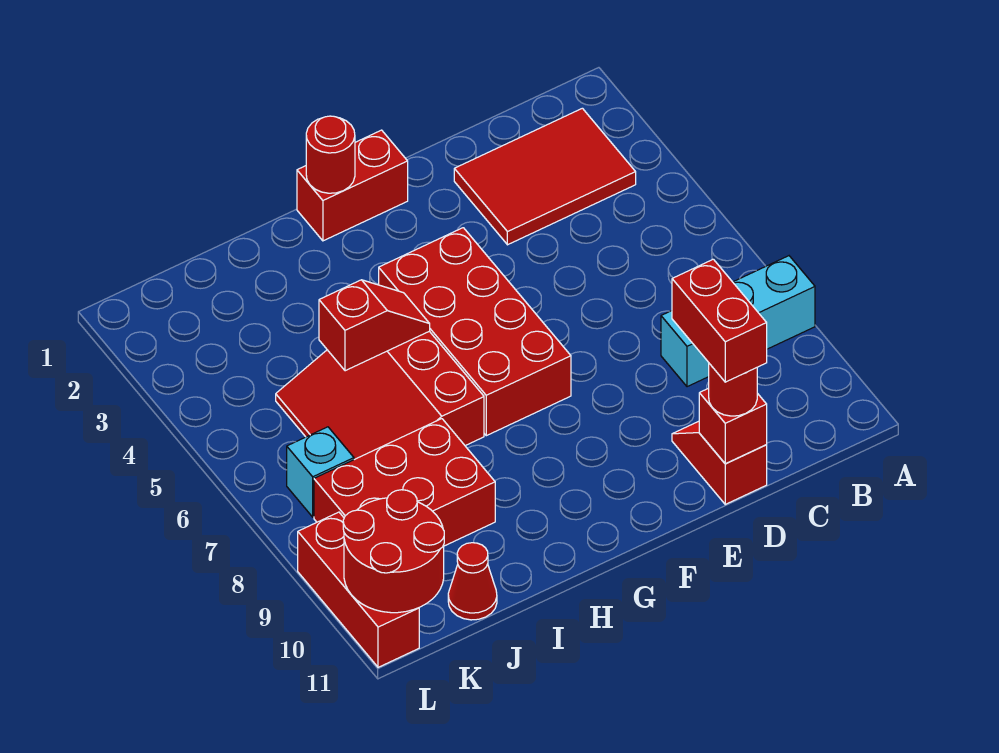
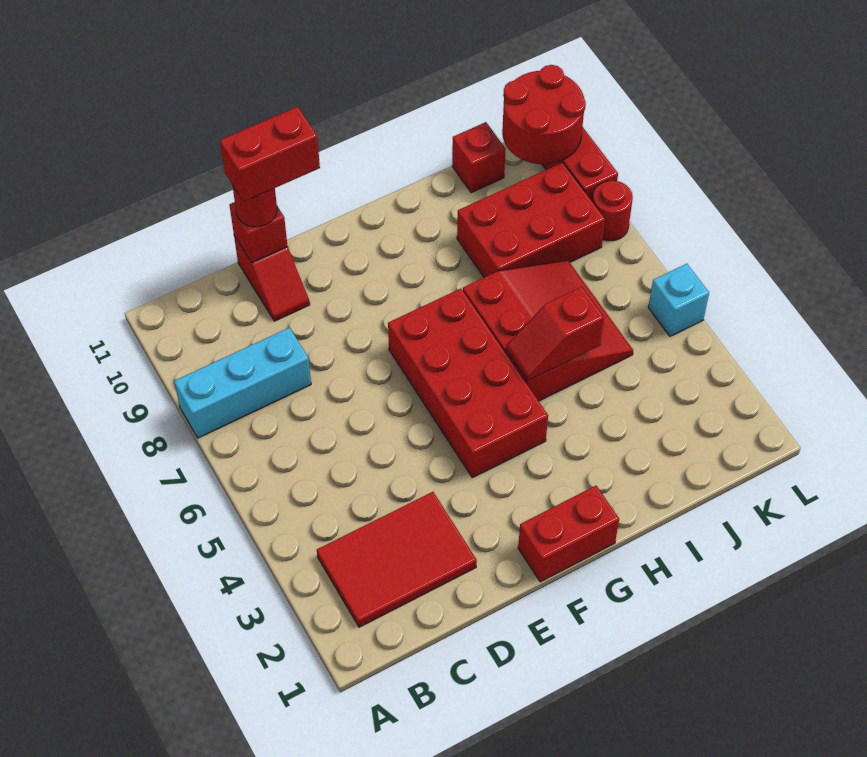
red brick D10:D11 level 4 -> red brick D11:E11 level 4
red round brick G1 level 2 -> red round brick L8 level 1
red cone J11 level 1 -> red brick J11 level 1
cyan brick K7 level 1 -> cyan brick L5 level 1

